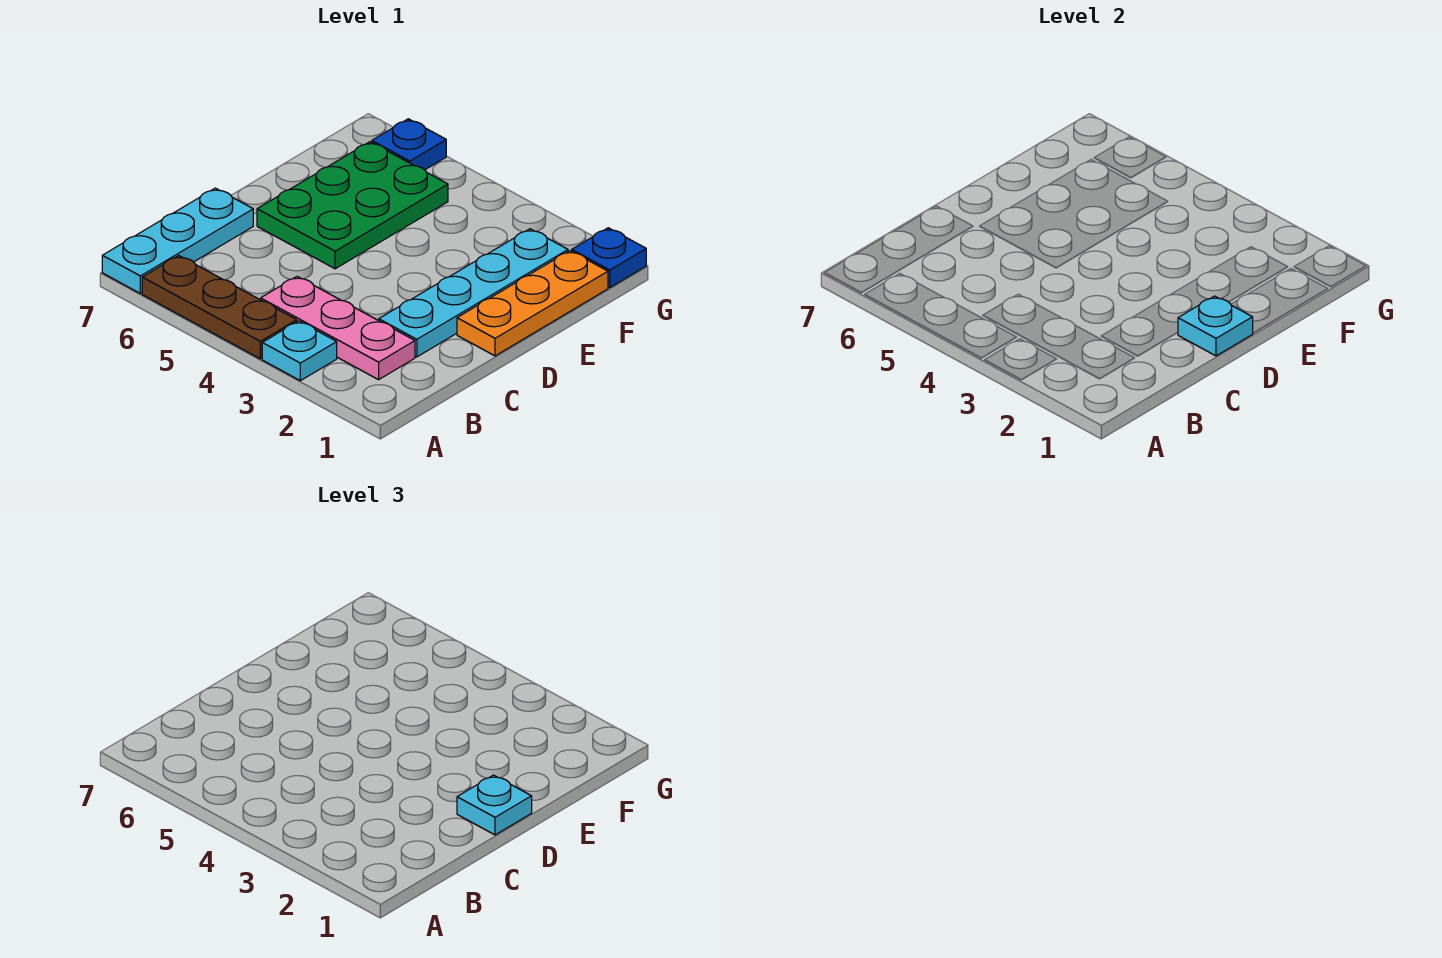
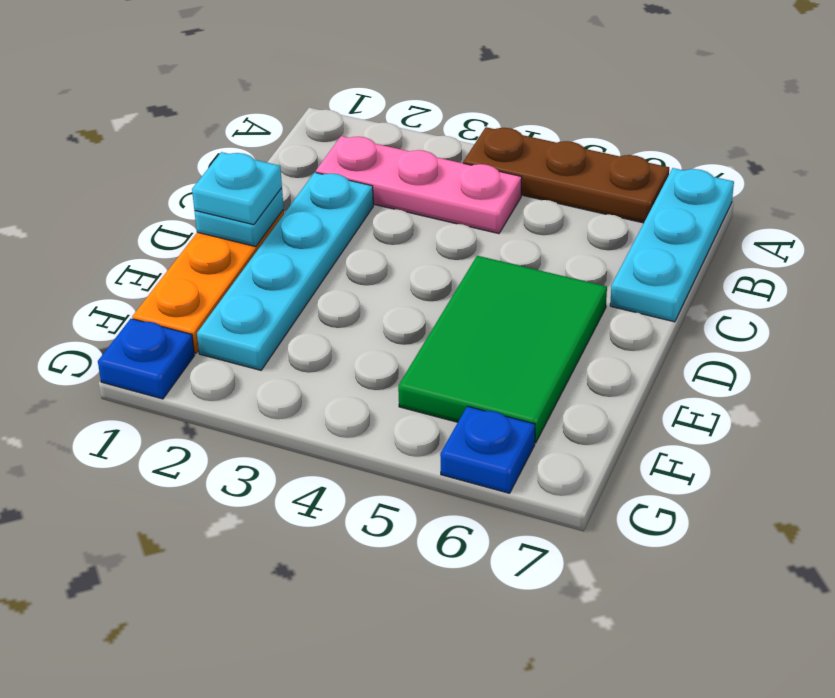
cyan plate A3 level 1 -> none
green plate D5:F6 level 1 -> green tile D5:F6 level 1

